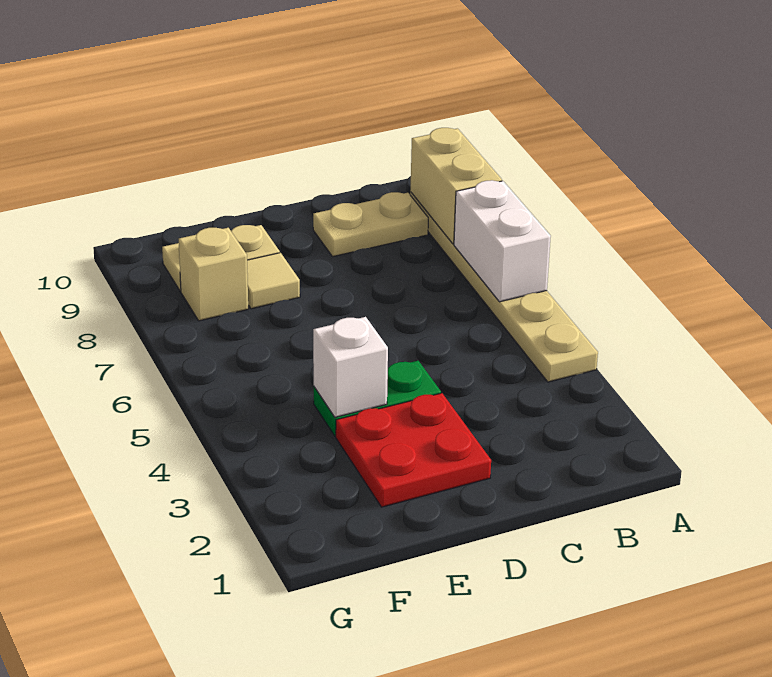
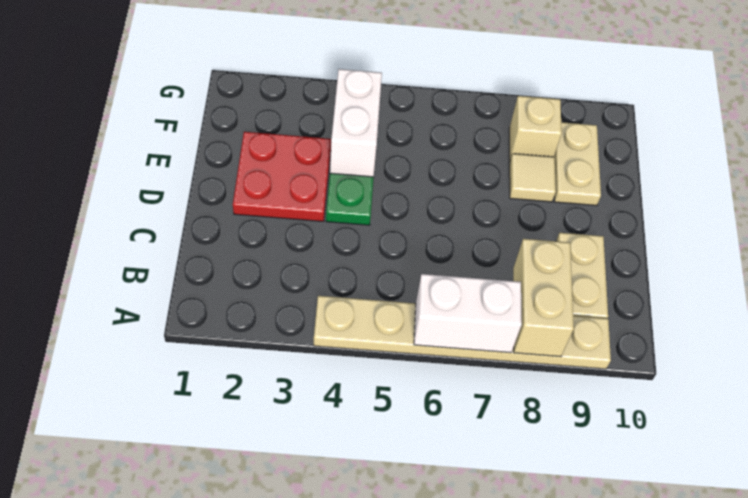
tan brick A8:A9 level 2 -> tan brick A8:B8 level 2
white brick E4 level 2 -> white brick E4:F4 level 2

